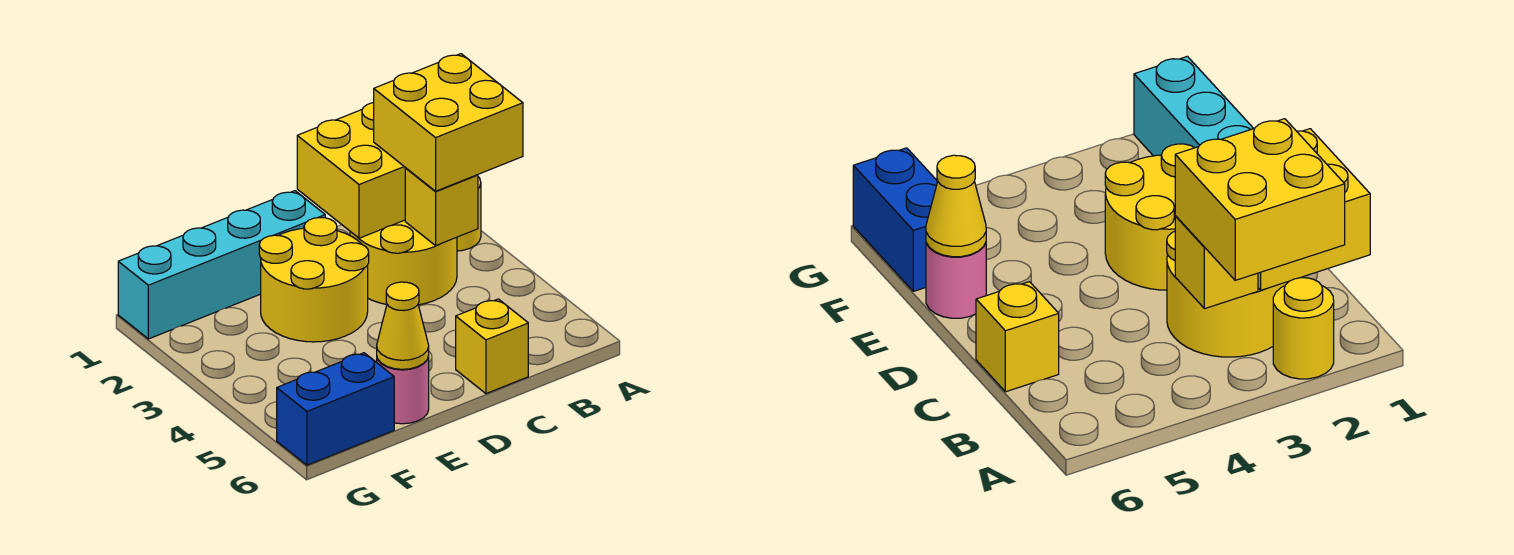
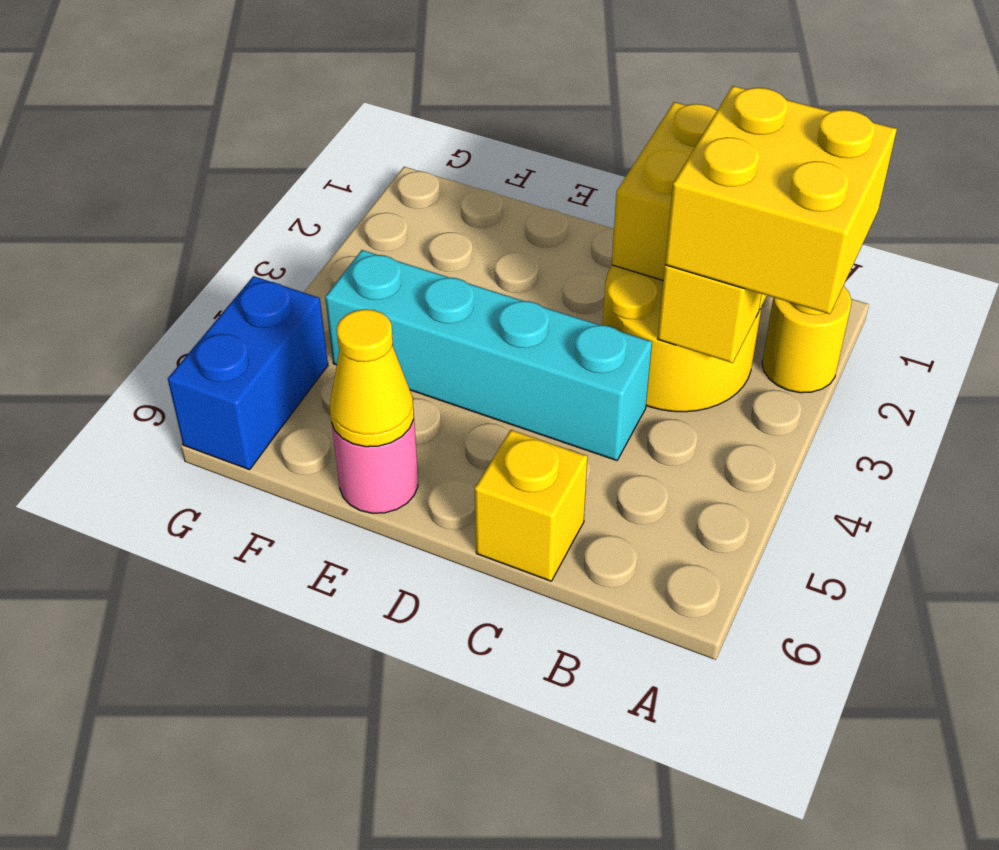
cyan brick D1:G1 level 1 -> cyan brick C4:F4 level 1
yellow round brick D2:E3 level 1 -> none
blue brick F6:G6 level 1 -> blue brick G5:G6 level 1

